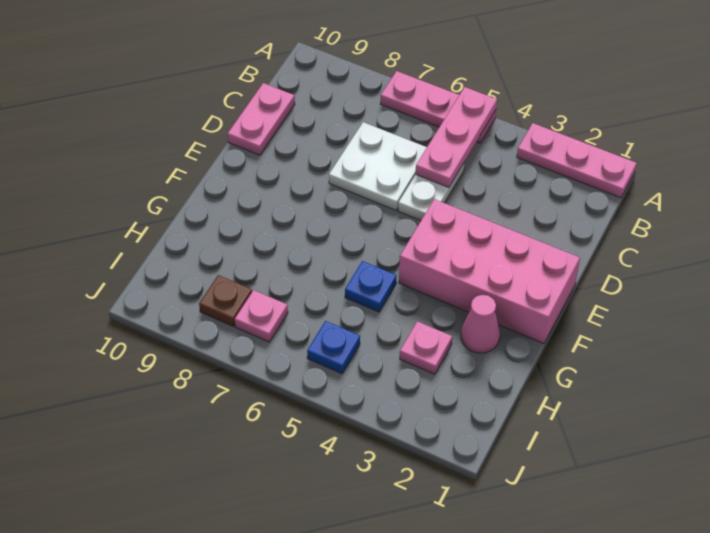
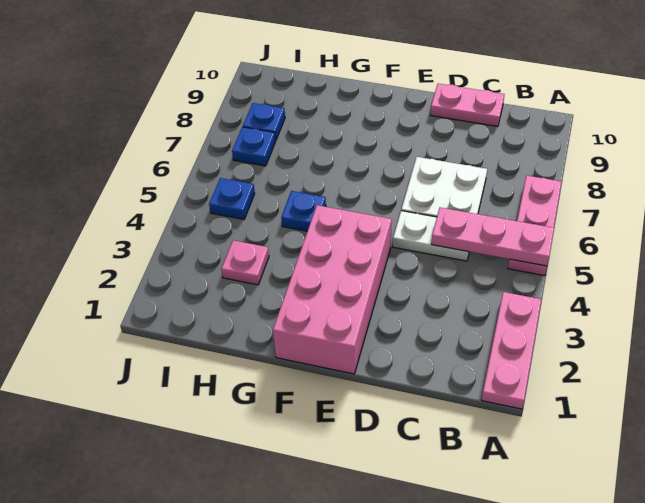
pink cone G2 level 1 -> none
pink plate I7 level 1 -> blue plate I7 level 1
brown plate I8 level 1 -> blue plate I8 level 1

